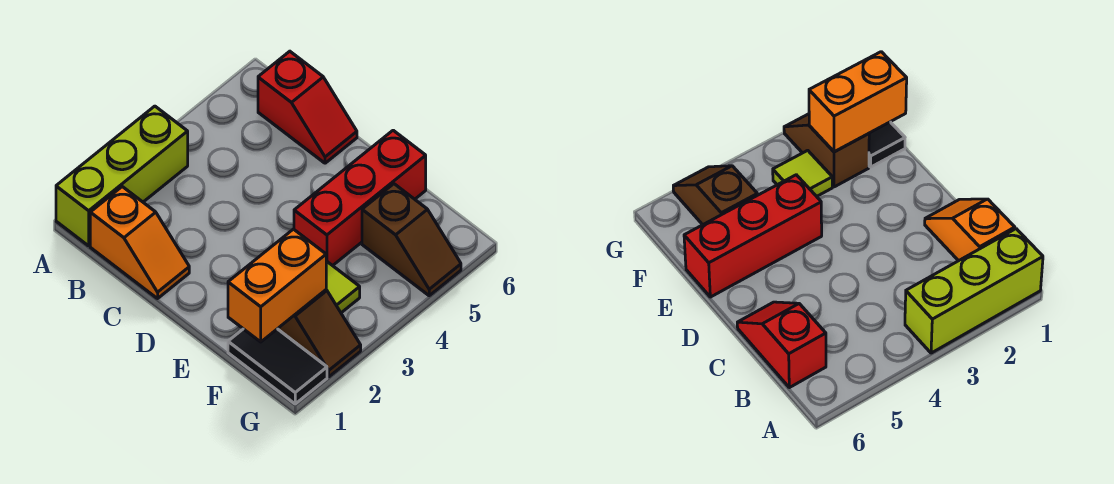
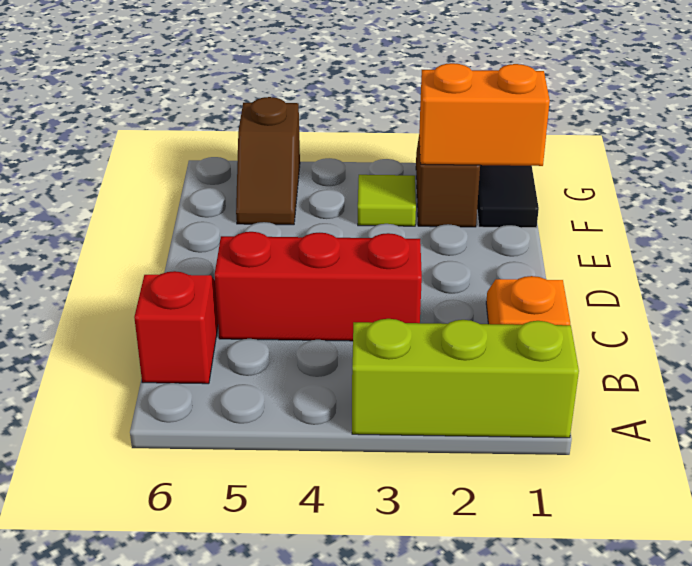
red brick E4:E6 level 1 -> red brick C3:C5 level 1
brown slope F5:G5 level 1 top F -> brown slope F5:G5 level 1 top G

